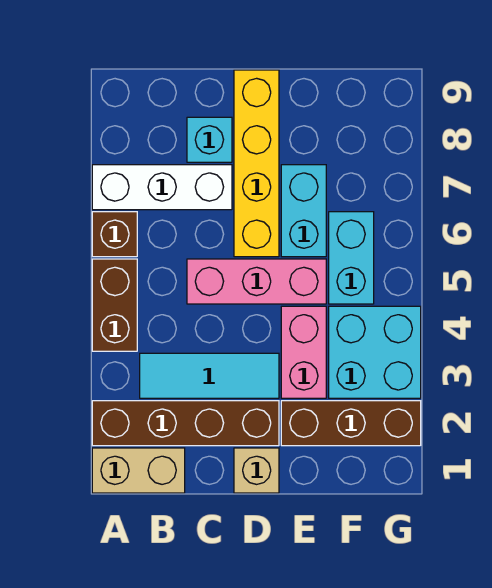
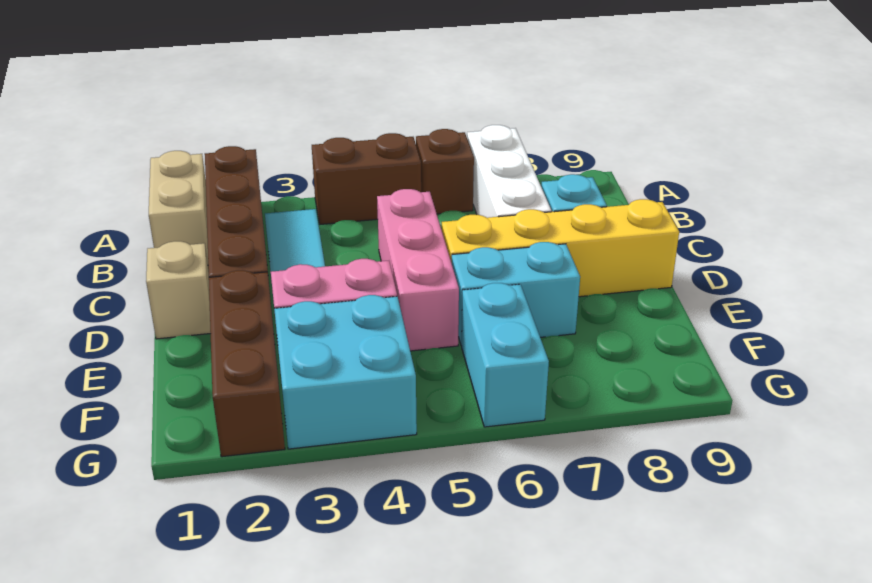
cyan brick F5:F6 level 1 -> cyan brick F6:G6 level 1

